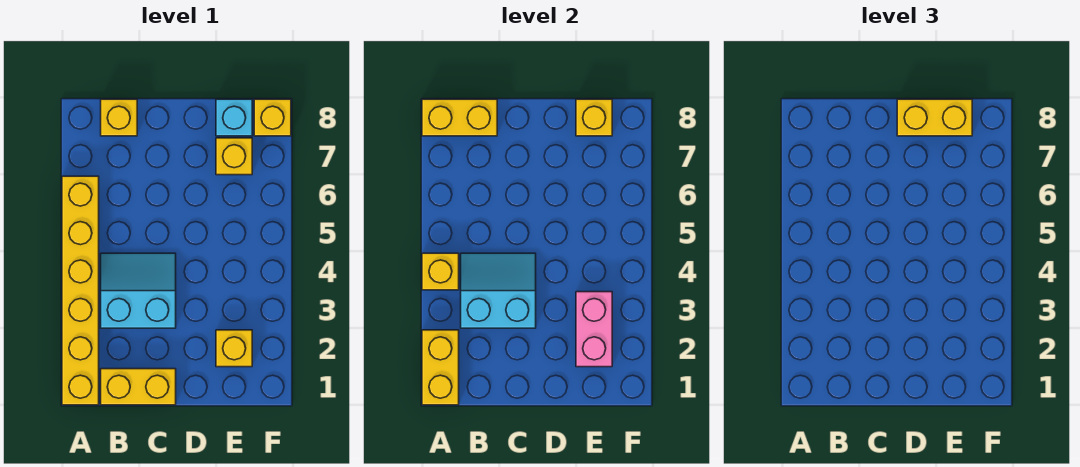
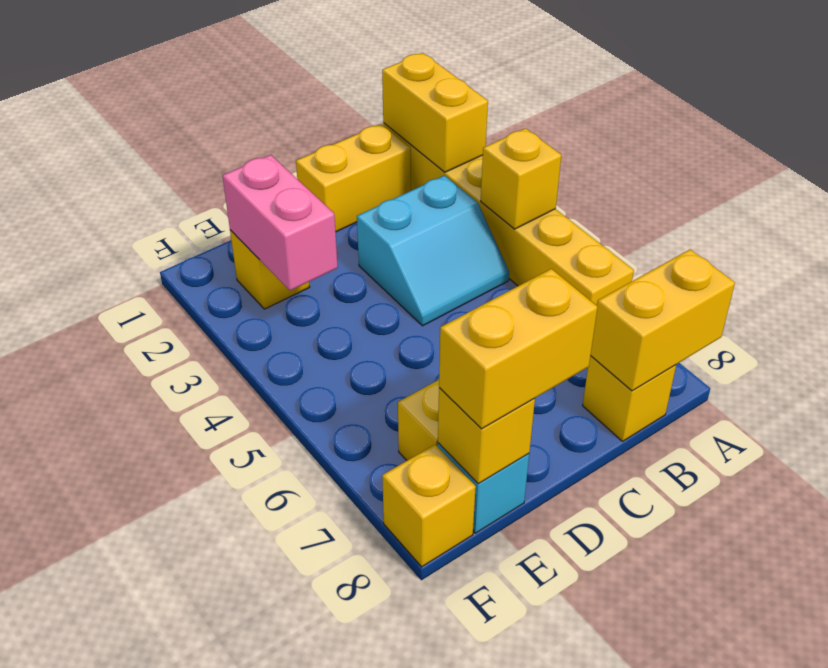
cyan slope B3:C4 level 2 top 3 -> none

